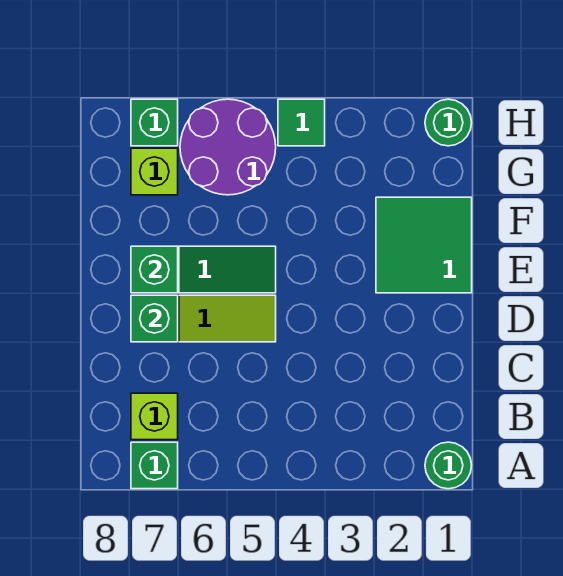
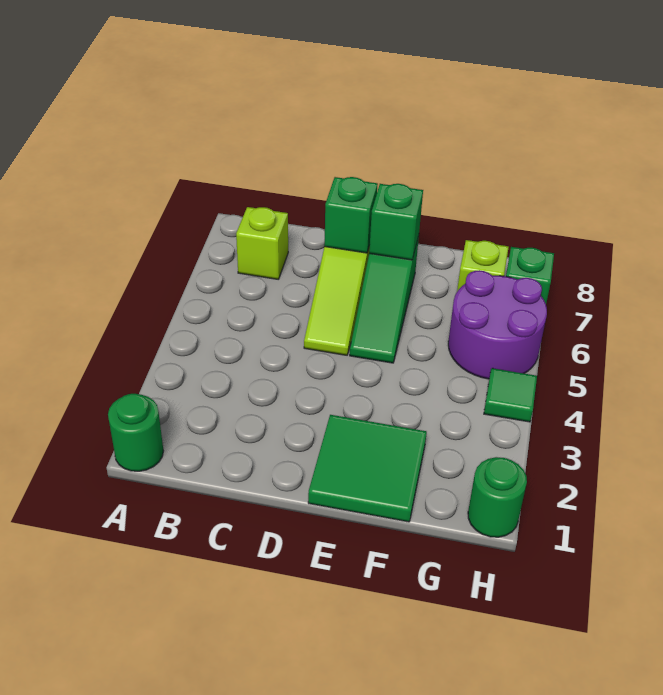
green brick A7 level 1 -> none

